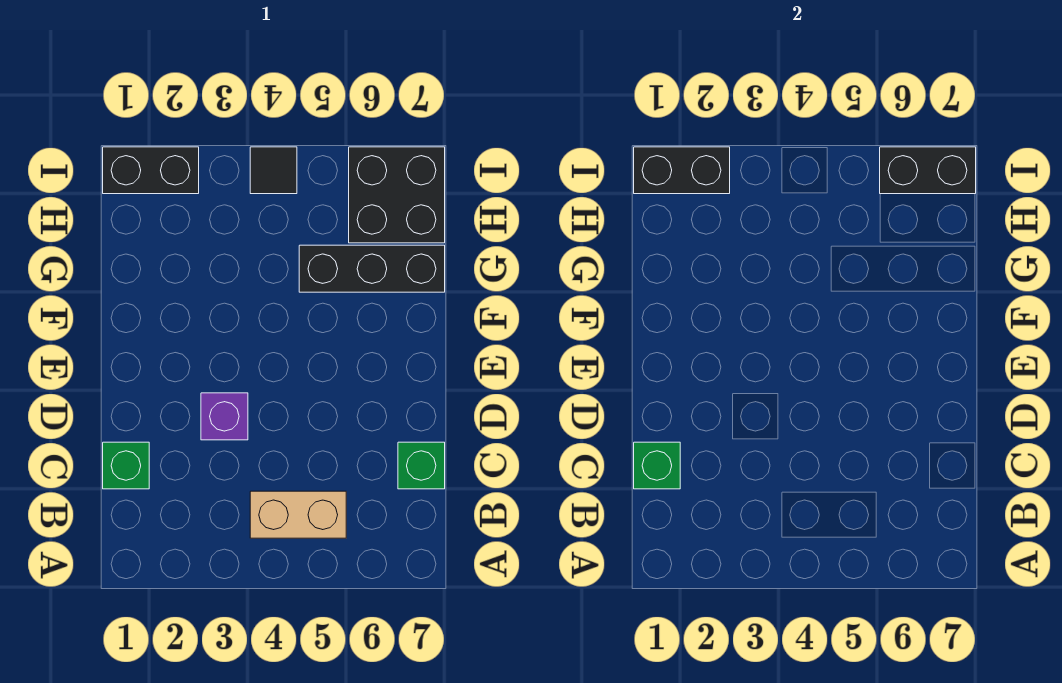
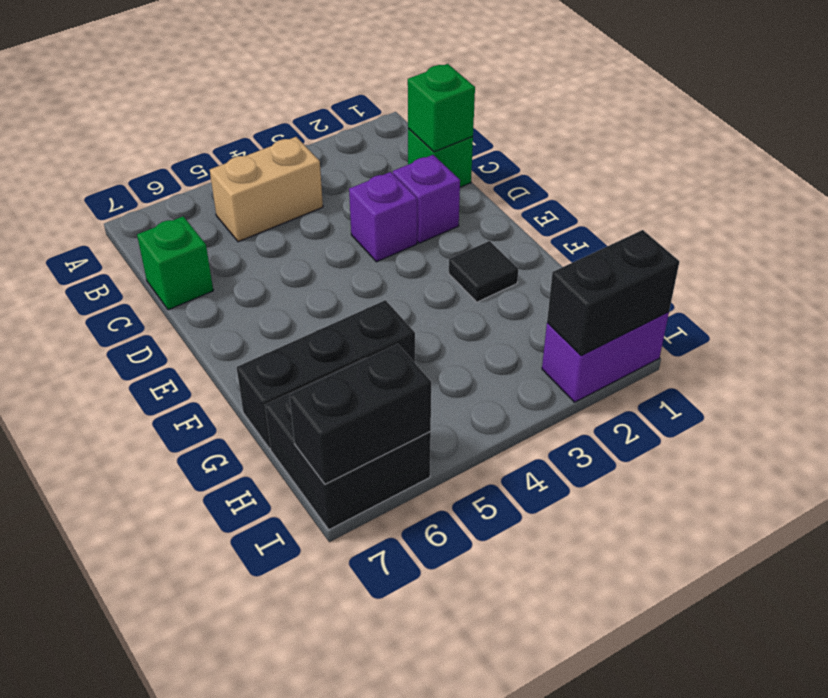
none -> purple brick D2 level 1
black brick I1:I2 level 1 -> purple brick I1:I2 level 1
black tile I4 level 1 -> black tile F2 level 1

